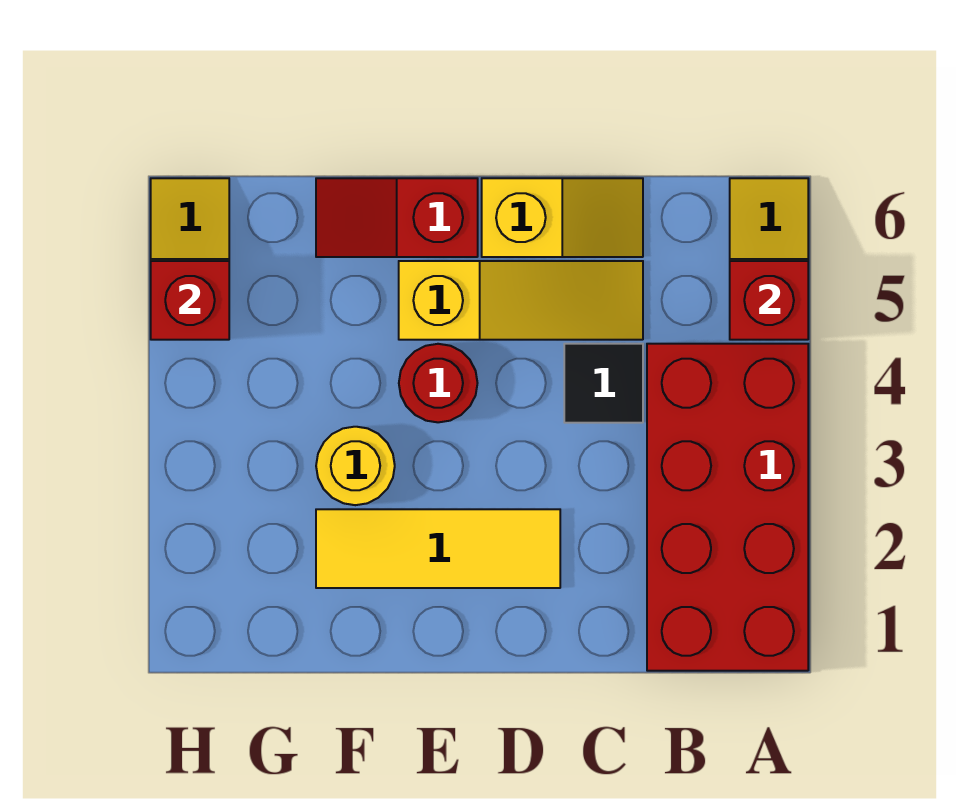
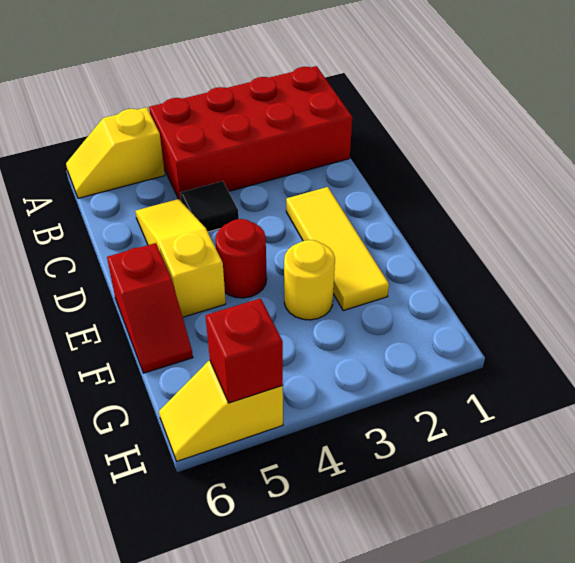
red brick A5 level 2 -> none
yellow slope C6:D6 level 1 top D -> none

